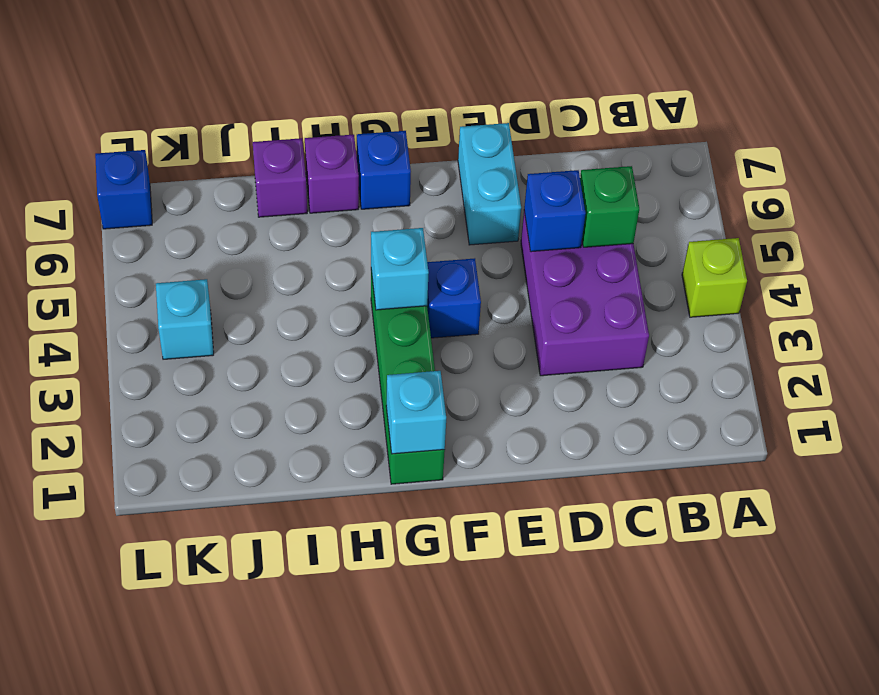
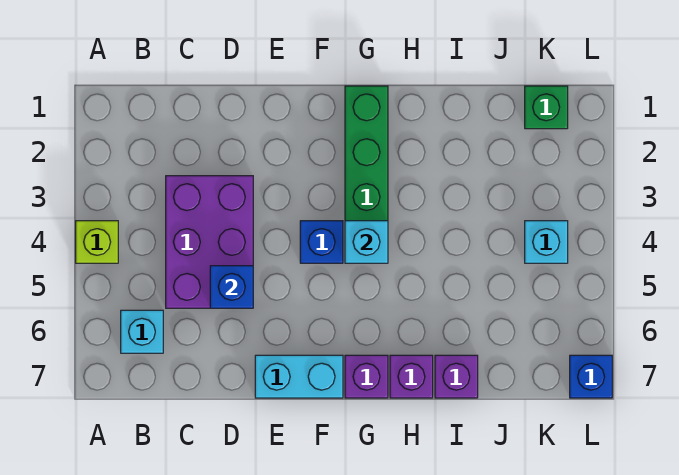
green brick C5 level 2 -> green brick K1 level 1
cyan brick E6:E7 level 1 -> cyan brick E7:F7 level 1
cyan brick G1 level 2 -> cyan brick B6 level 1
blue brick G7 level 1 -> purple brick G7 level 1

